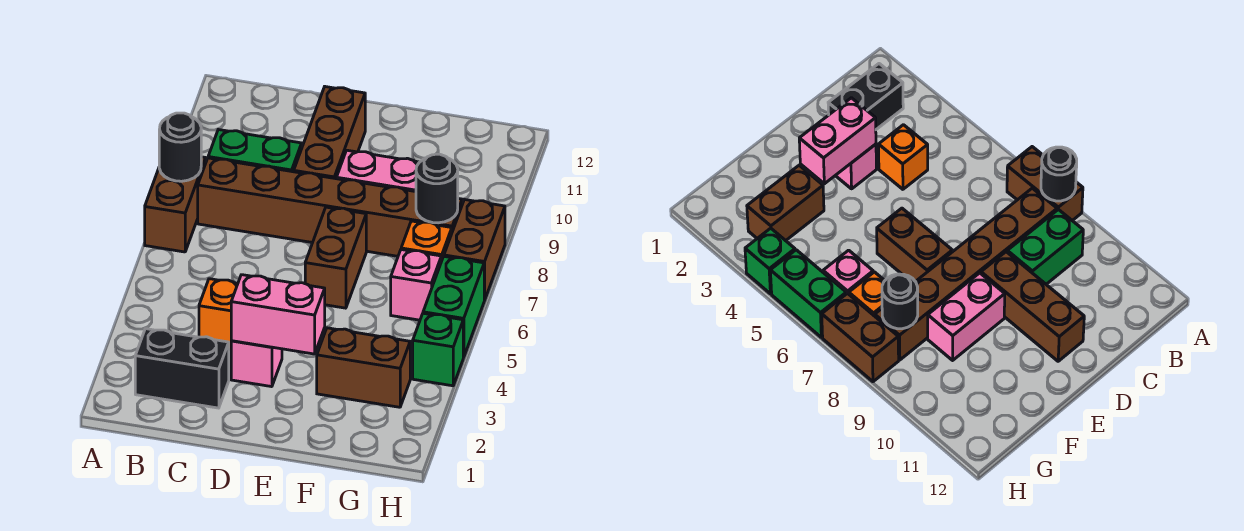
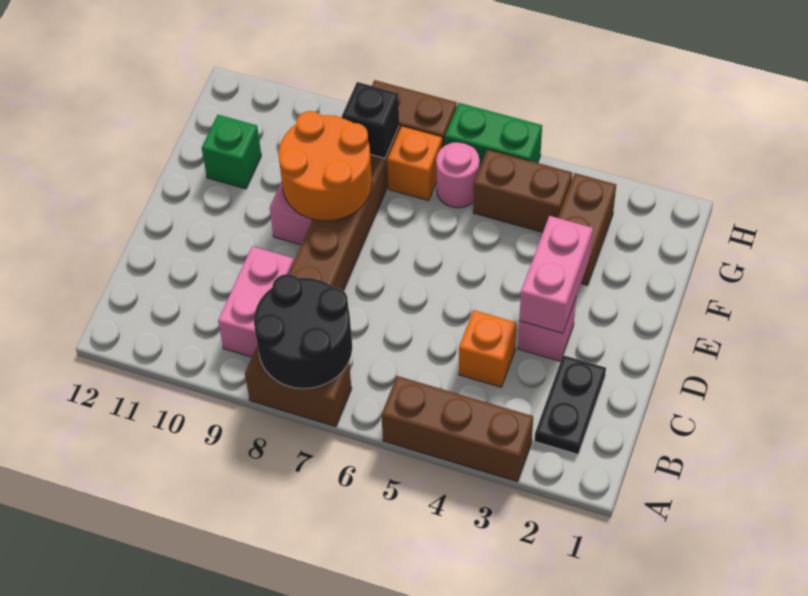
black round brick A8 level 2 -> black round brick A7:B8 level 2
black brick B2:C2 level 1 -> black plate B2:C2 level 1
green brick B9:C9 level 1 -> pink brick B9:C9 level 1
brown brick D9:D11 level 1 -> brown brick A3:A5 level 1
brown brick E6:E7 level 1 -> brown brick G4:G5 level 1
none -> orange round brick E8:F9 level 2
pink brick G6 level 1 -> pink round brick G6 level 1
black round brick G8 level 2 -> black brick G8 level 2
green brick H4 level 1 -> green brick F11 level 1

